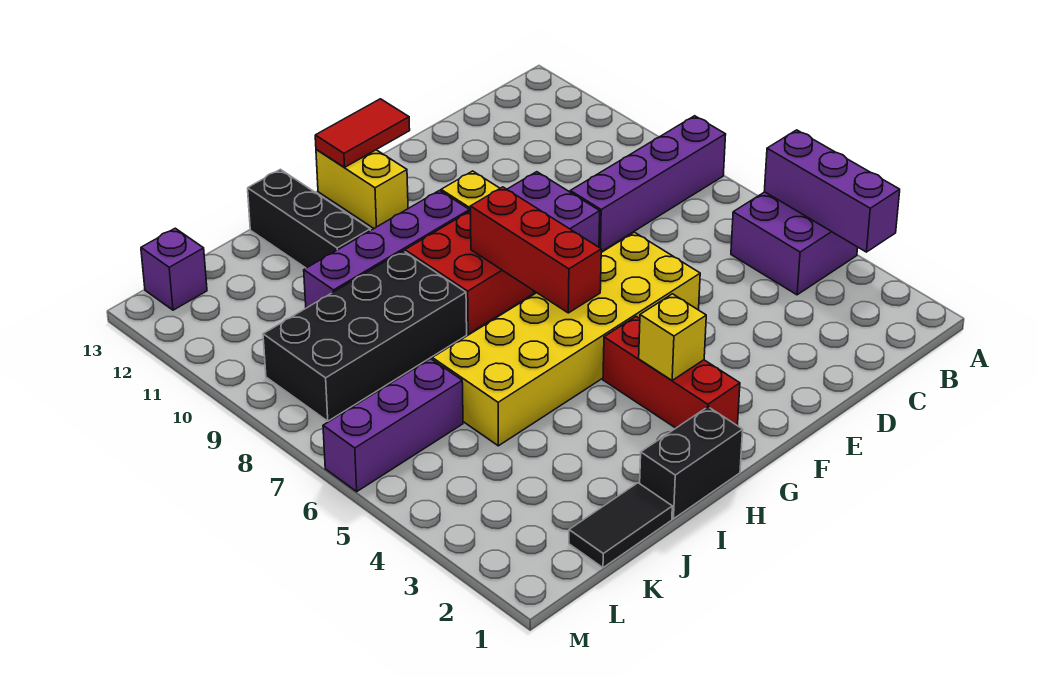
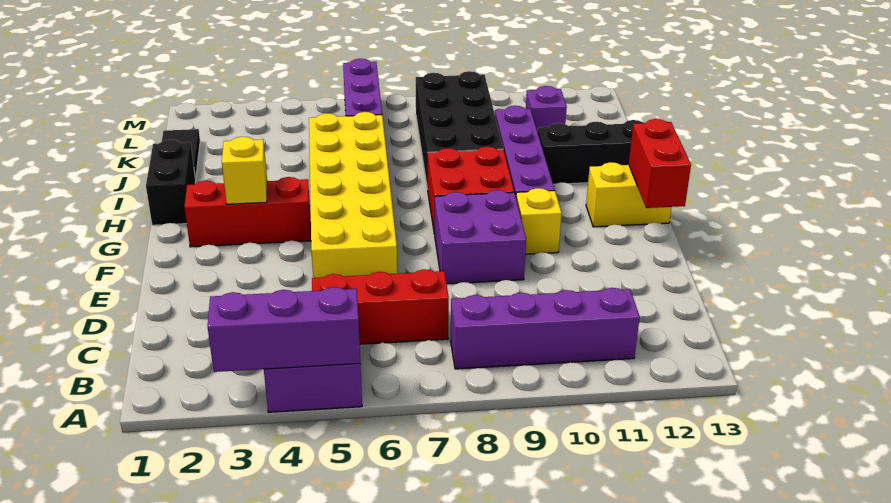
purple brick A8:D8 level 1 -> purple brick B8:B11 level 1
red tile F13:G13 level 2 -> red brick F13:G13 level 2
red brick G6:G8 level 2 -> red brick C5:C7 level 1
purple brick L13 level 1 -> purple brick K11 level 1

